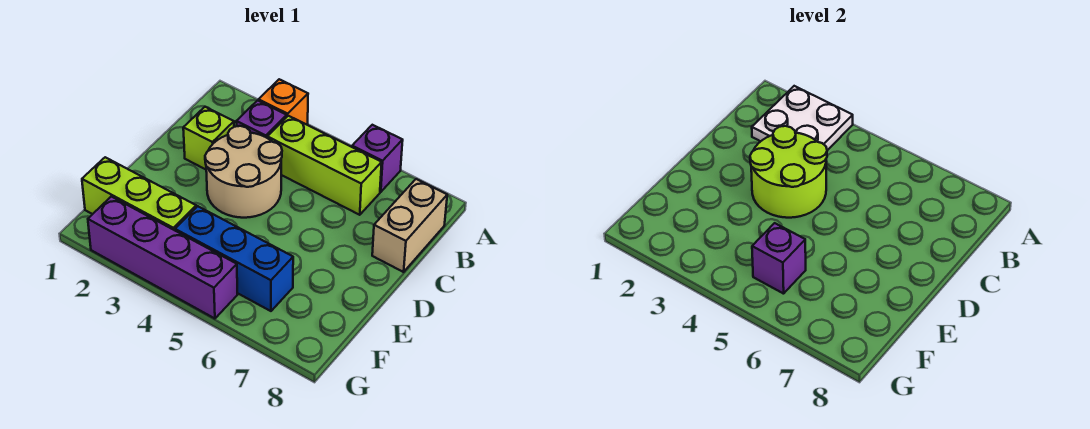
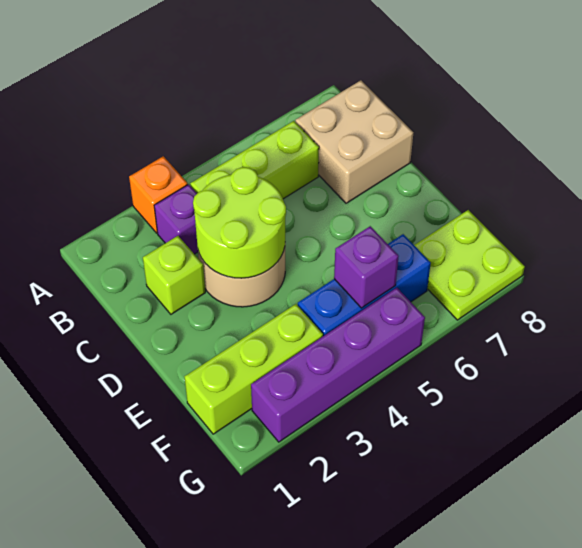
white plate A2:B3 level 2 -> none
purple brick A6 level 1 -> none
tan brick B8:C8 level 1 -> tan brick B7:C8 level 1
none -> lime plate F7:G8 level 1

